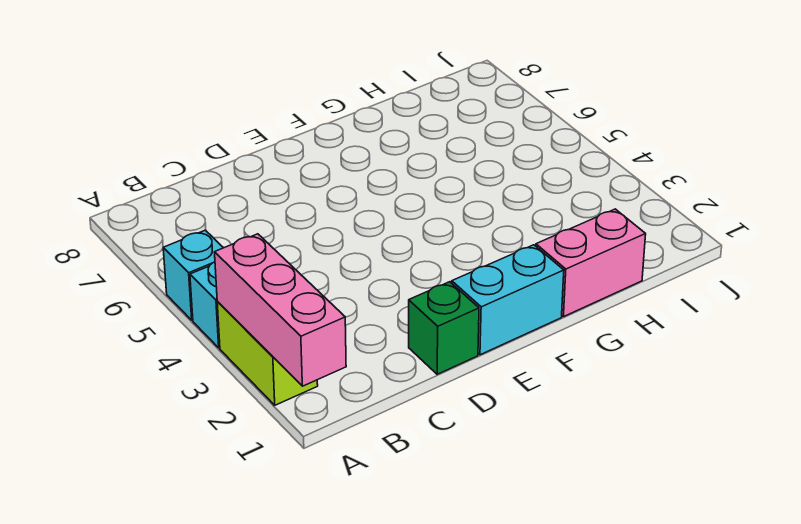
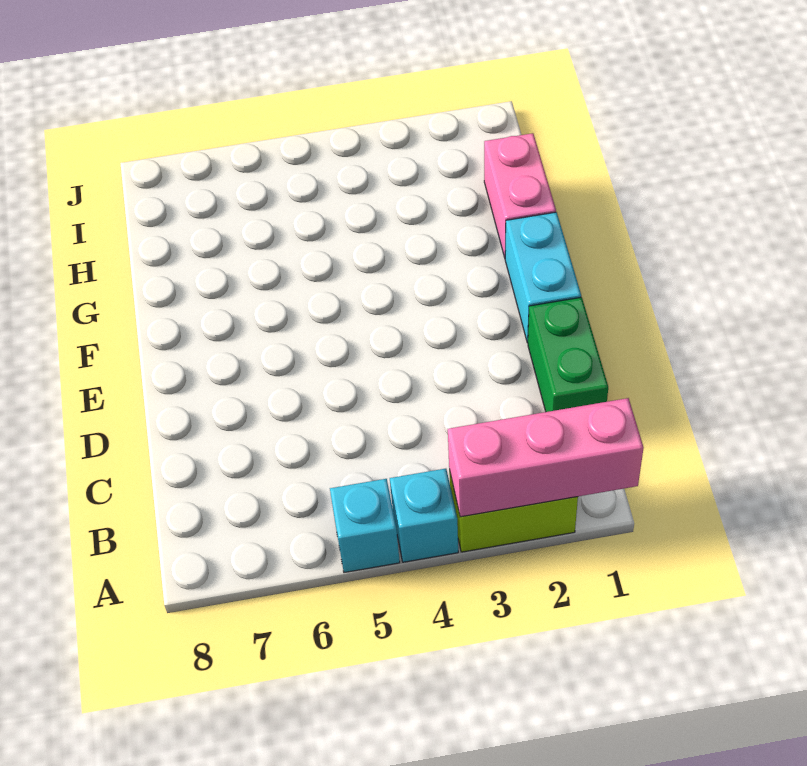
green brick D1 level 1 -> green brick C1:D1 level 1

